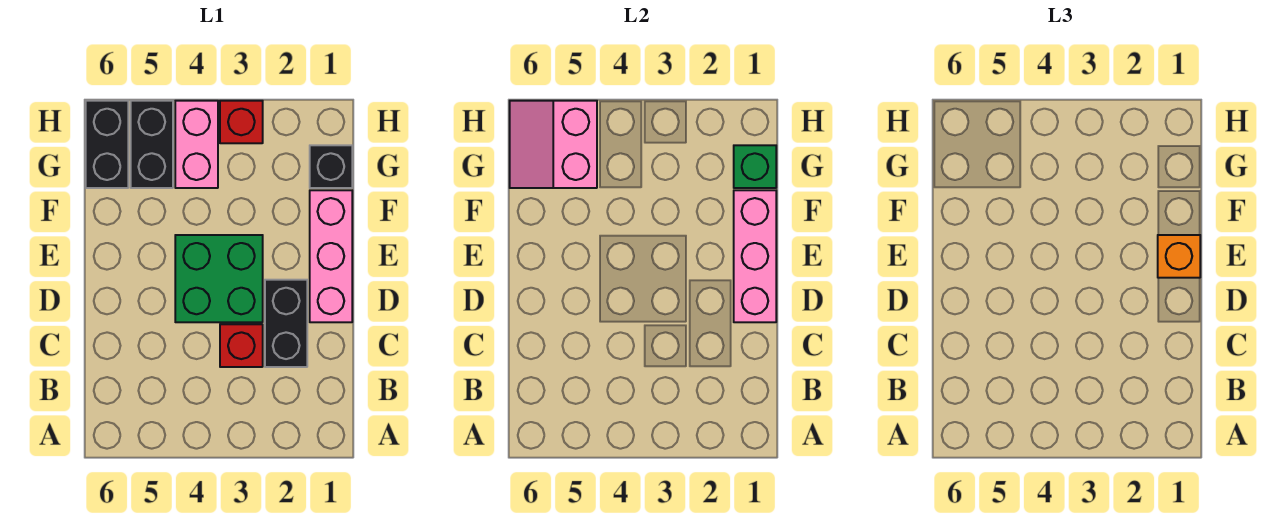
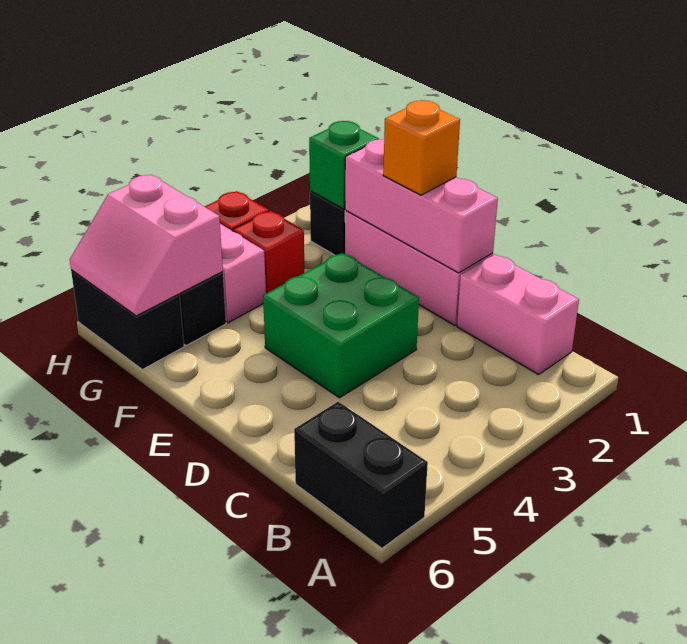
none -> pink brick B1:C1 level 1
black brick C2:D2 level 1 -> black brick A6:B6 level 1
red brick C3 level 1 -> red brick G3 level 1

